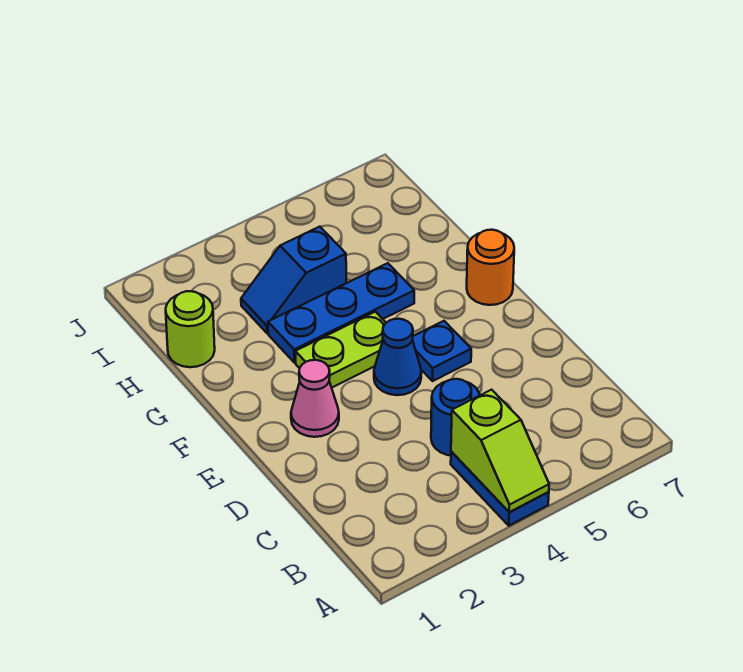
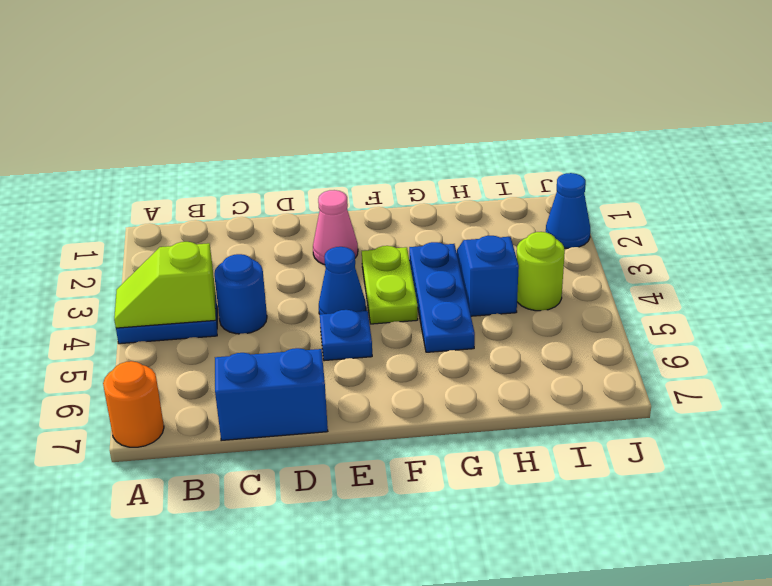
none -> blue brick C7:D7 level 1
orange round brick F7 level 1 -> orange round brick A7 level 1
lime round brick H1 level 1 -> lime round brick I4 level 1
none -> blue cone J2 level 1

